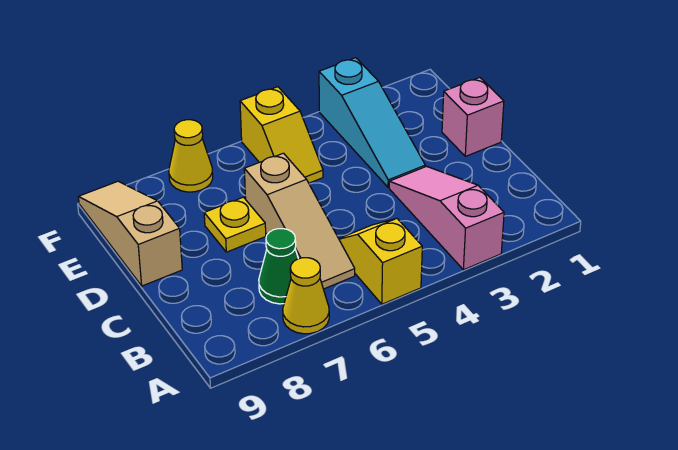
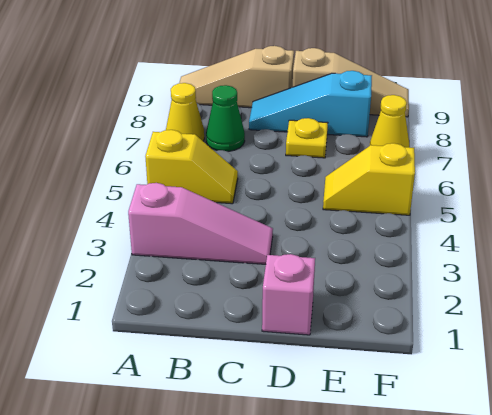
tan slope B6:D6 level 1 top D -> tan slope A9:C9 level 1 top C
cyan slope D3:F3 level 1 top F -> cyan slope C8:E8 level 1 top E

